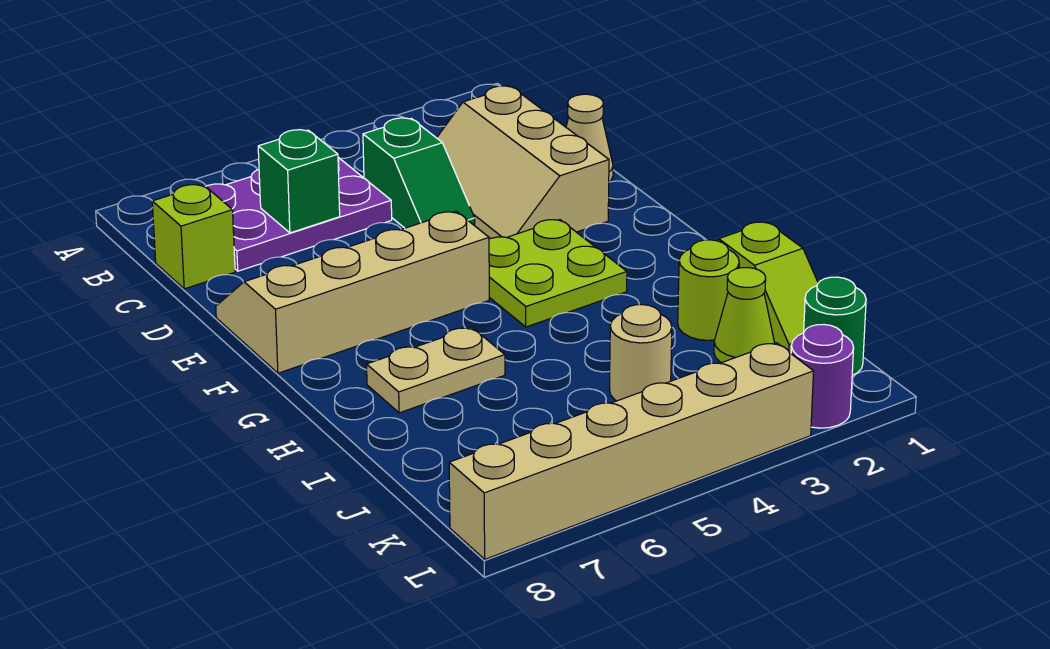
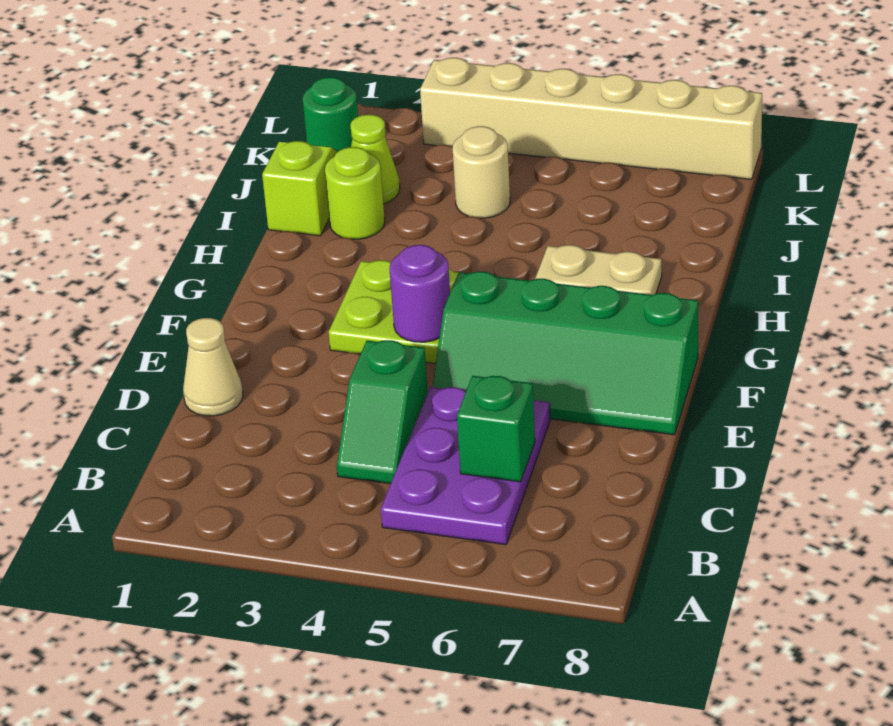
purple plate B5:C7 level 1 -> purple plate B5:D6 level 1
tan slope C2:E3 level 1 top 2 -> none
green slope C4:D4 level 1 top C -> green slope C4:D4 level 1 top D
lime brick C8 level 1 -> none
tan slope E5:F8 level 1 top F -> green slope E5:F8 level 1 top F
purple round brick L2 level 1 -> purple round brick F4 level 2

